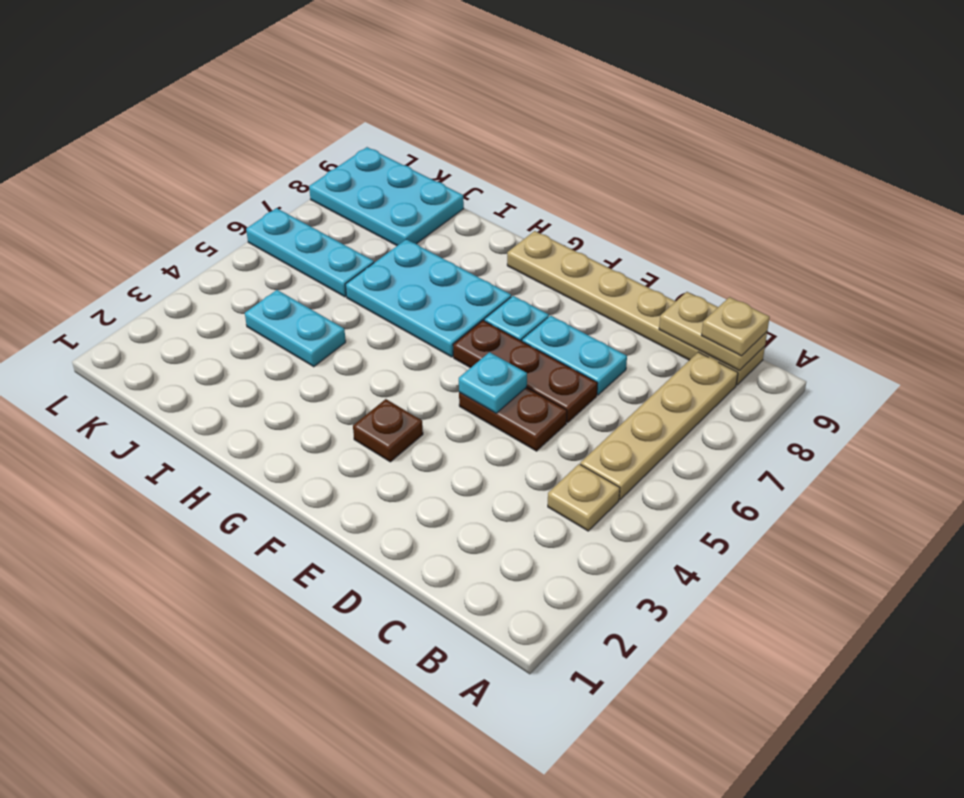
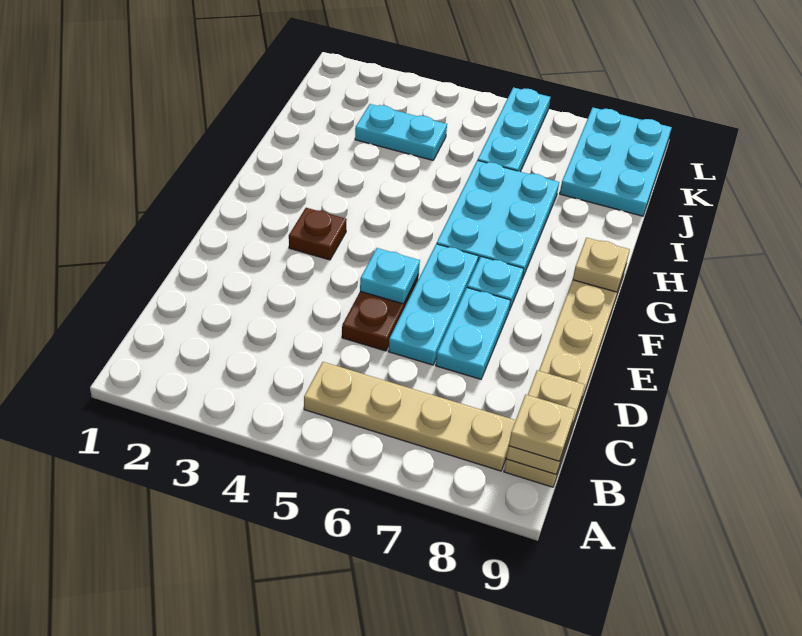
tan plate B4 level 1 -> tan plate G9 level 2
brown plate D6:F6 level 1 -> cyan plate D6:F6 level 1
cyan plate I4:J4 level 1 -> cyan plate J3:J4 level 1

